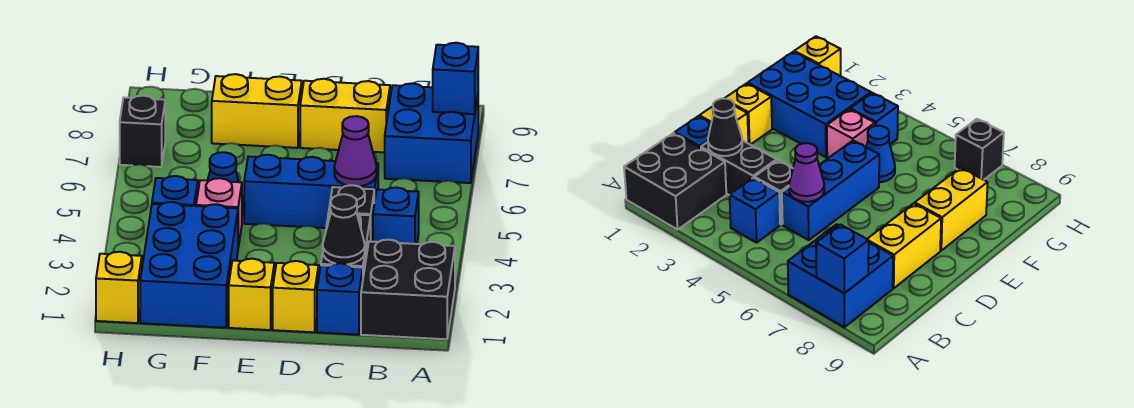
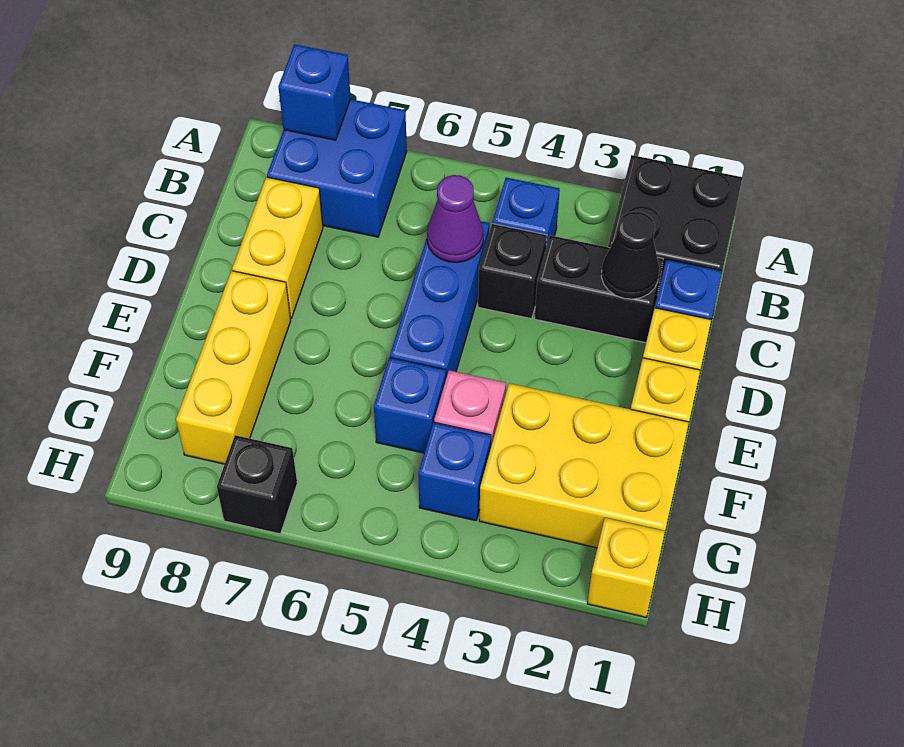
yellow brick E8:F8 level 1 -> yellow brick E8:G8 level 1
blue brick F1:G3 level 1 -> yellow brick F1:G3 level 1
blue cone F5 level 1 -> blue brick F5 level 1

